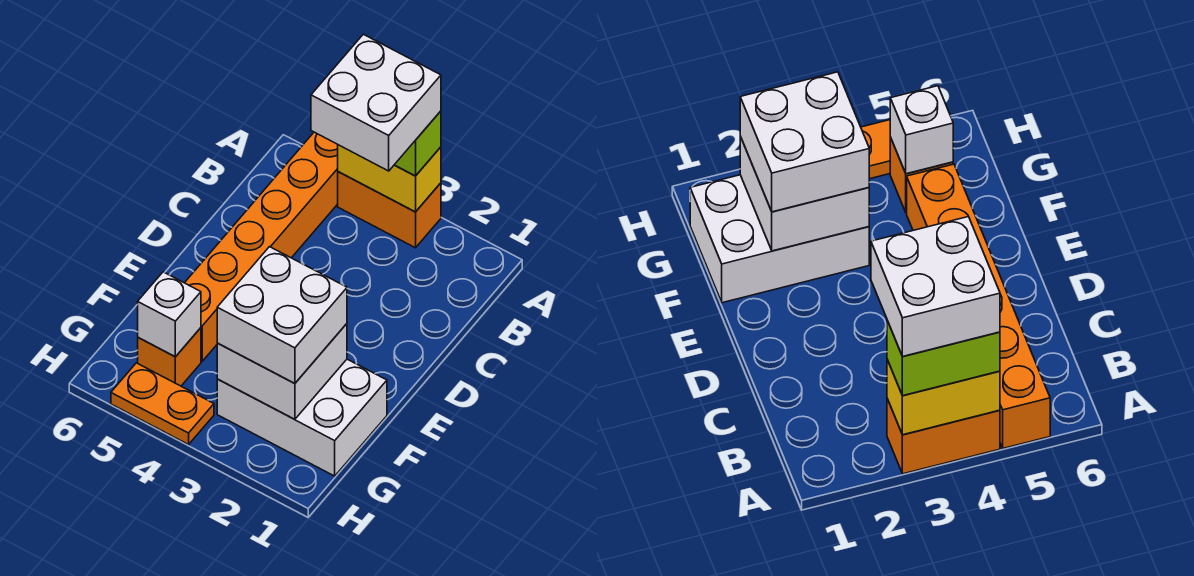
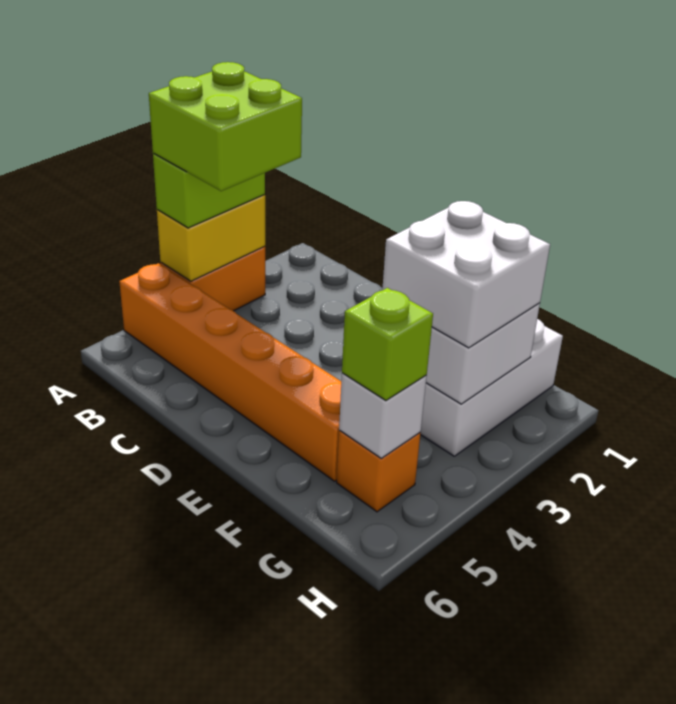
white brick A3:B4 level 4 -> lime brick A3:B4 level 4
none -> lime brick G5 level 3
orange plate H4:H5 level 1 -> none

